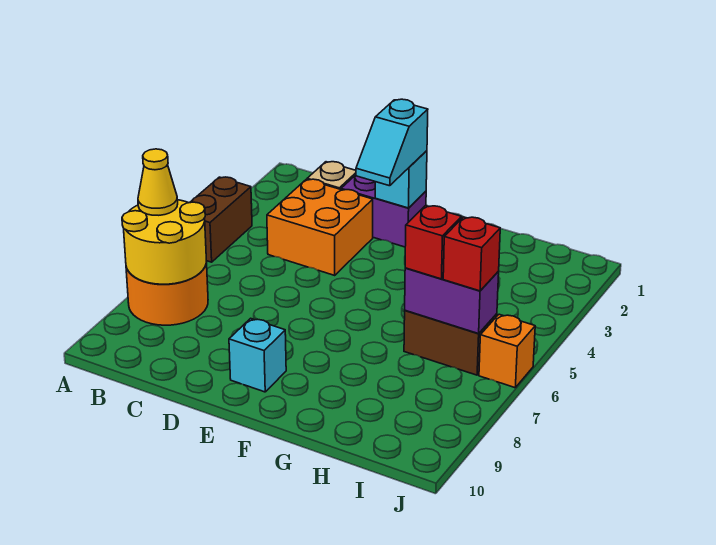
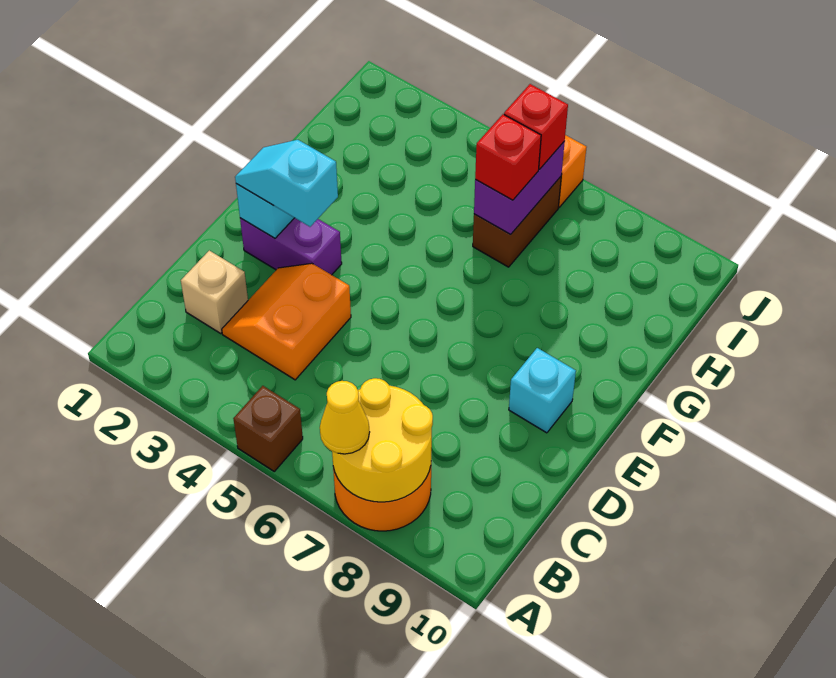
brown brick A4:A5 level 1 -> brown brick A5 level 1
orange brick C3:D4 level 1 -> orange slope C3:D4 level 1 top 4
purple brick D2:E2 level 1 -> purple brick E2:E3 level 1
cyan slope E2:E3 level 3 top 2 -> cyan slope E2:E3 level 3 top 3

